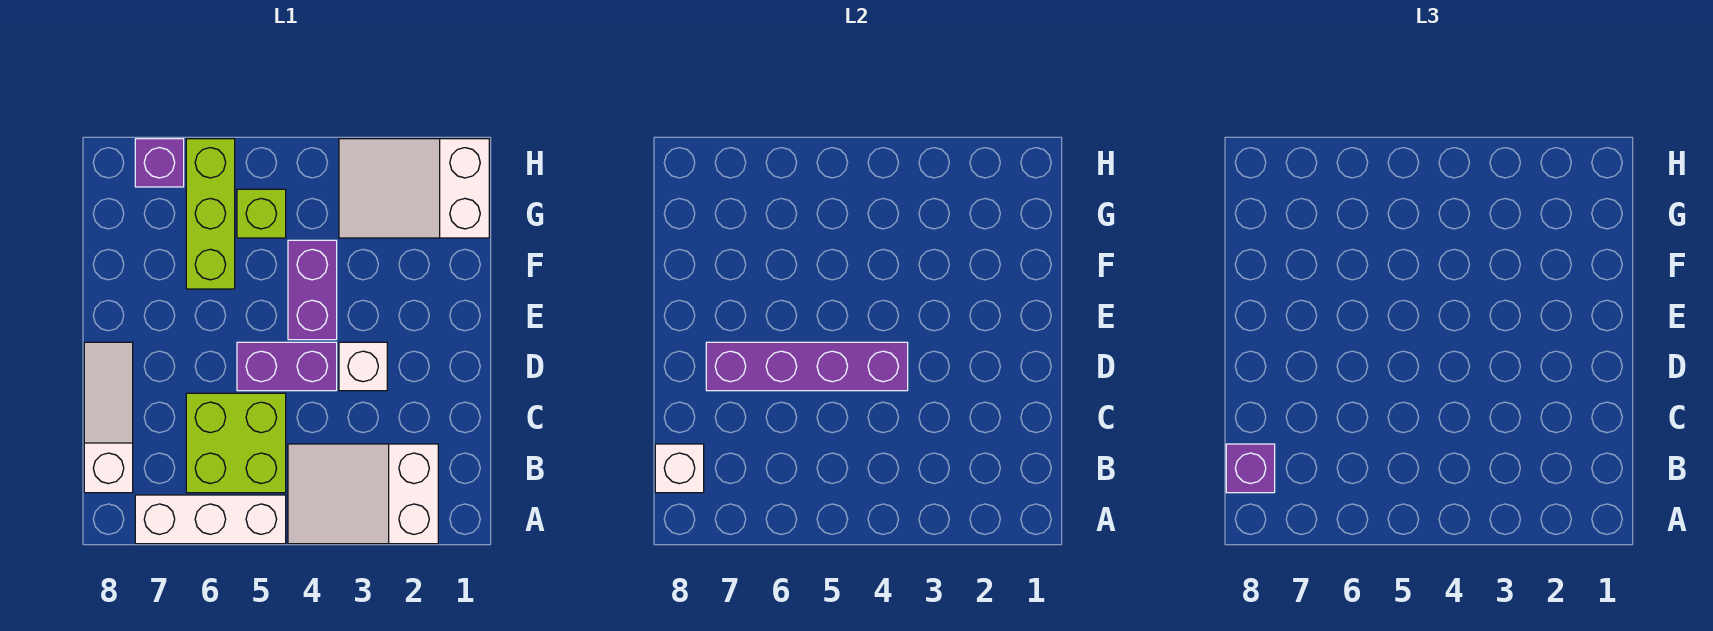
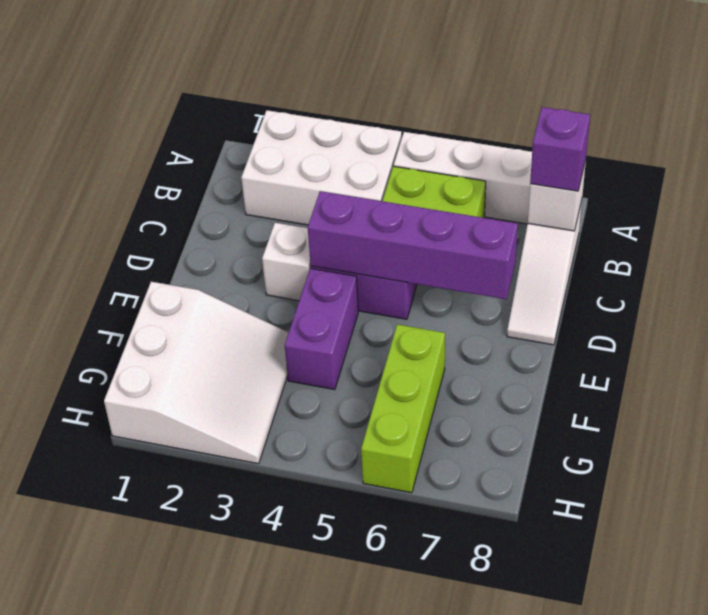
white slope A2:B4 level 1 top 2 -> white brick A2:B4 level 1
white slope G1:H3 level 1 top 1 -> white slope F1:H3 level 1 top 1
lime brick G5 level 1 -> none
purple brick H7 level 1 -> none

